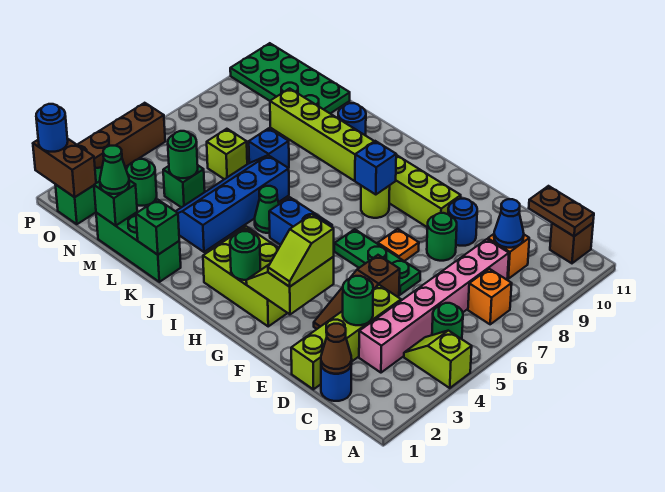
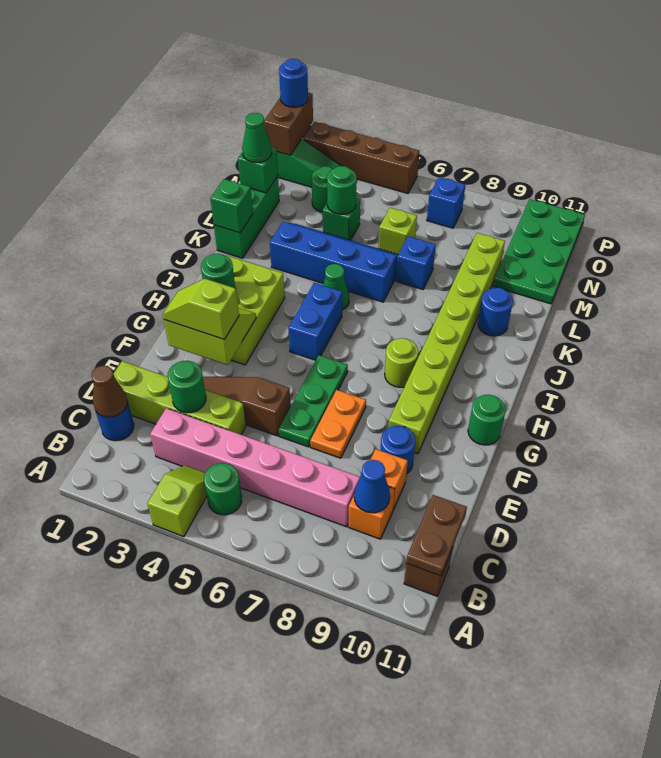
orange brick B7 level 1 -> orange brick D9 level 1
green round brick E8 level 1 -> green round brick G11 level 1
orange plate F7 level 1 -> orange plate E7:F7 level 1
blue brick H8 level 2 -> blue brick O7 level 1

